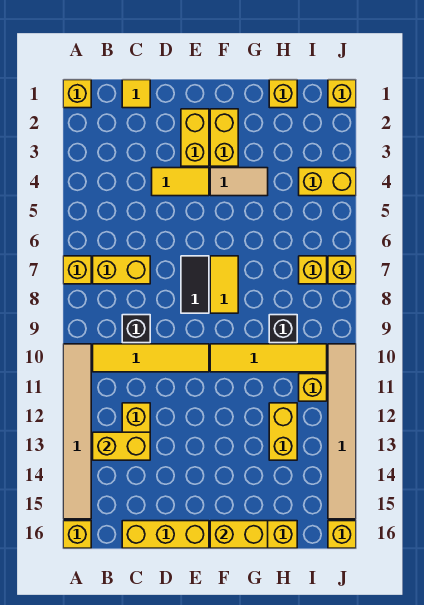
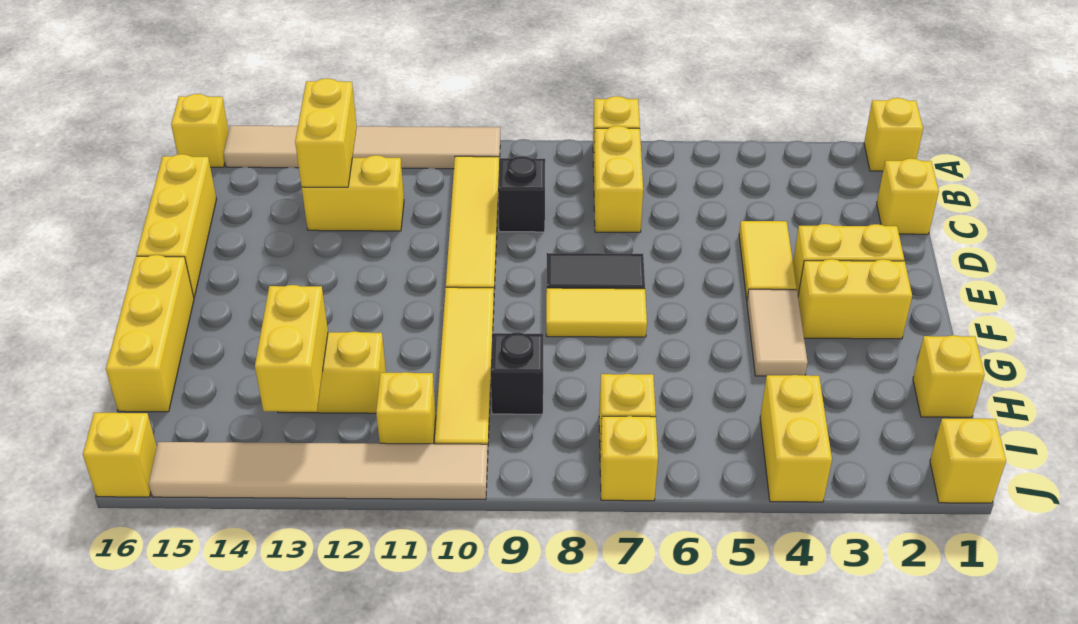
yellow tile C1 level 1 -> yellow brick C1 level 1
yellow brick F16:G16 level 2 -> yellow brick H13:I13 level 2

